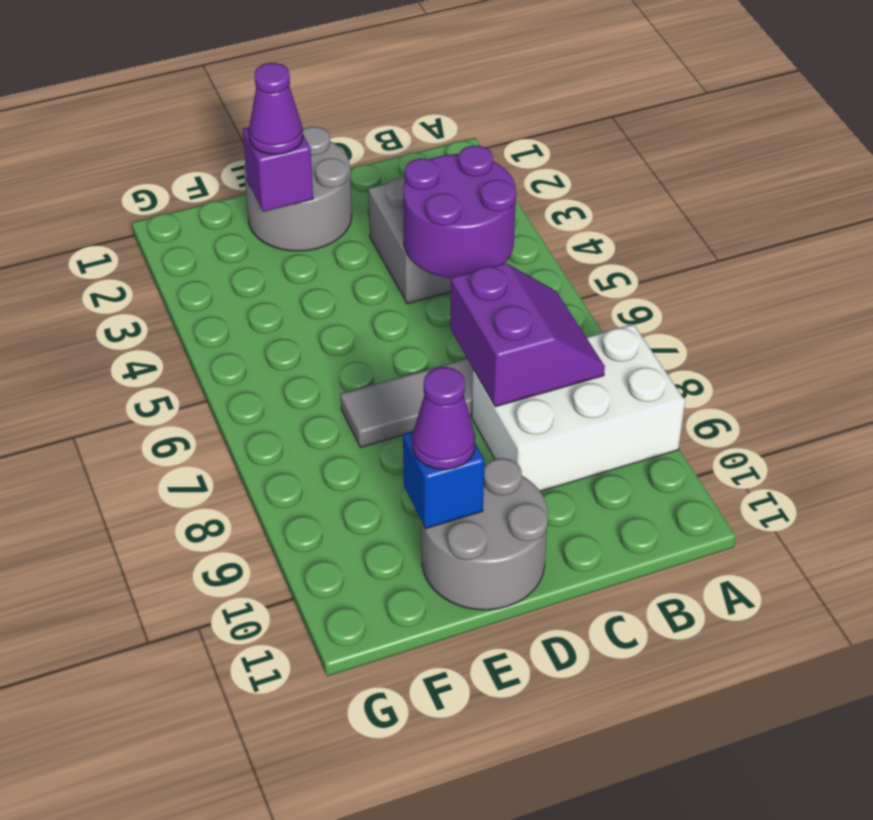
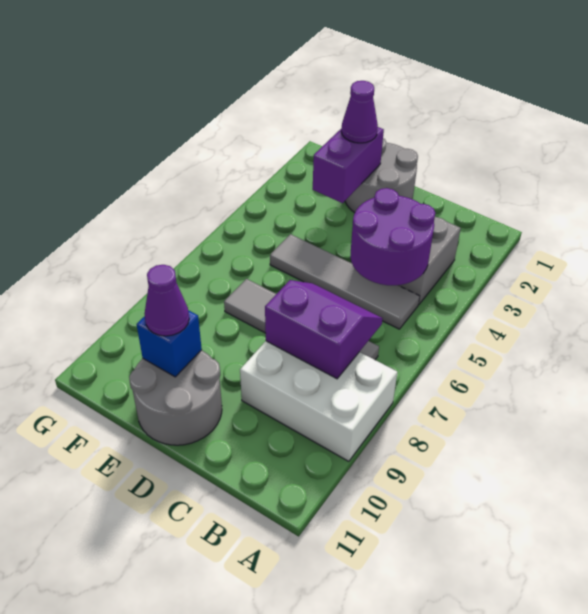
none -> grey tile B5:E5 level 1
purple slope B7:C8 level 2 top C -> purple slope B7:C8 level 2 top 8
purple brick E2 level 2 -> purple brick E2:E3 level 2

